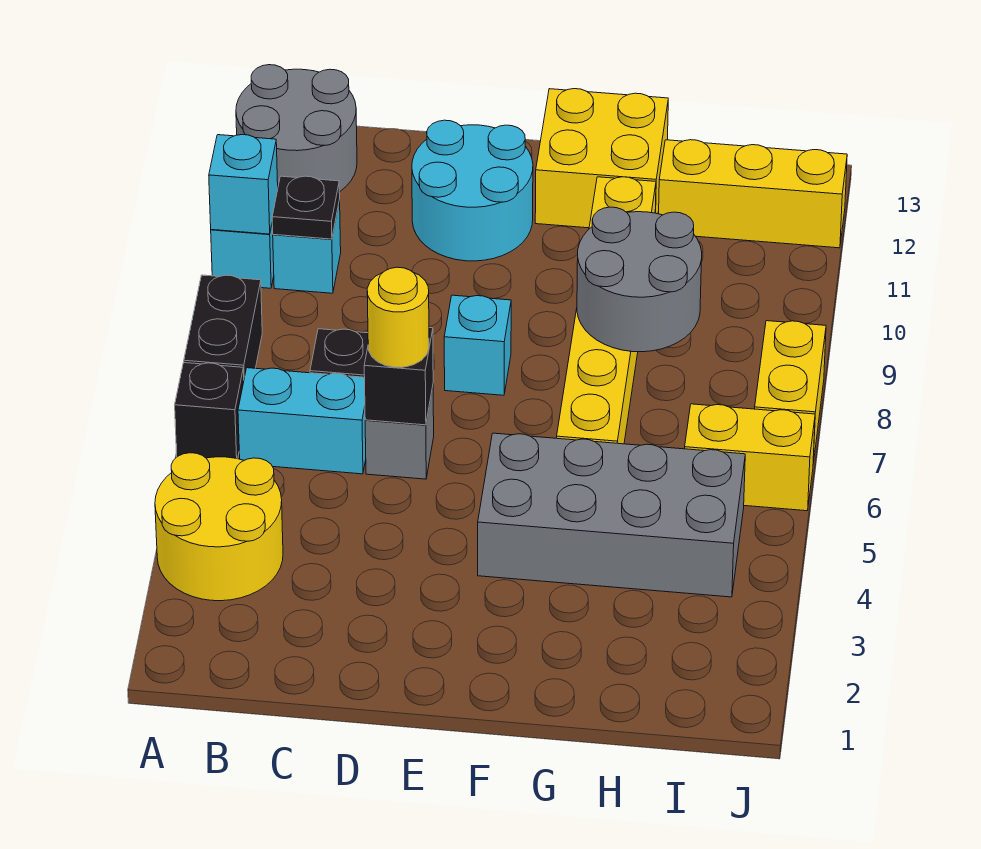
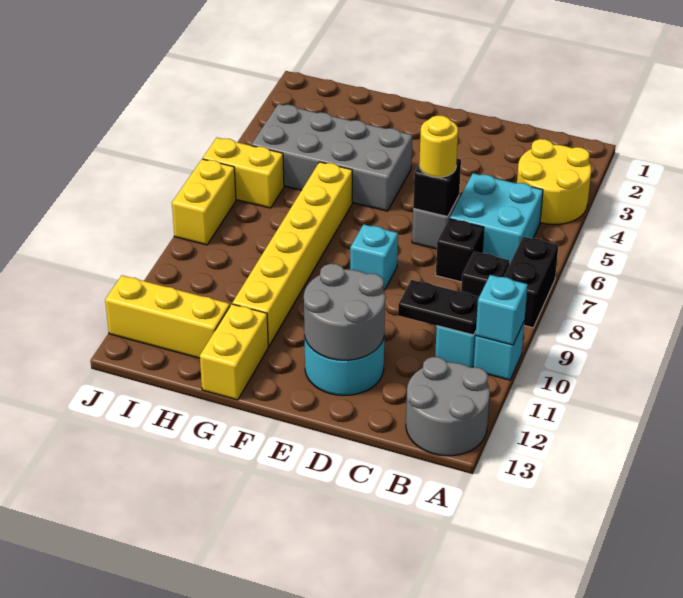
black brick A6 level 1 -> black brick B8 level 1
cyan brick B6:C6 level 1 -> cyan brick B5:C6 level 1
black plate B10 level 2 -> black plate B10:C10 level 2
yellow brick F12:G13 level 1 -> yellow brick G12:G13 level 1
grey round brick G8:H9 level 2 -> grey round brick D11:E12 level 2

